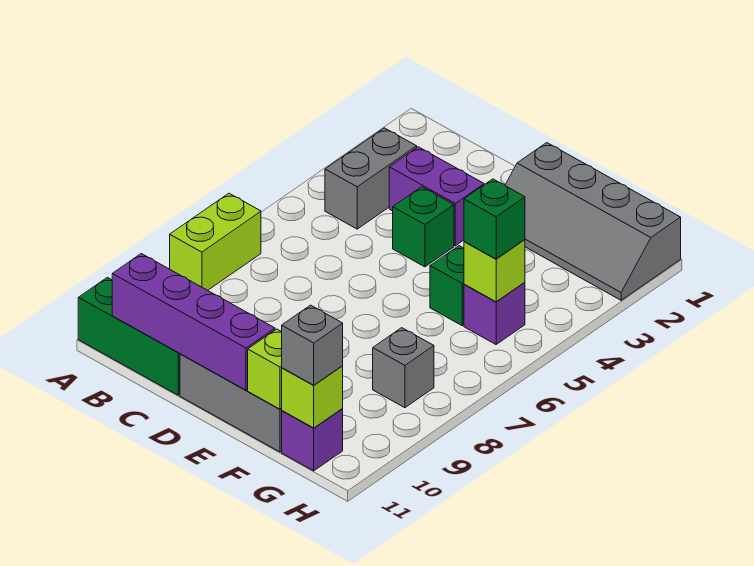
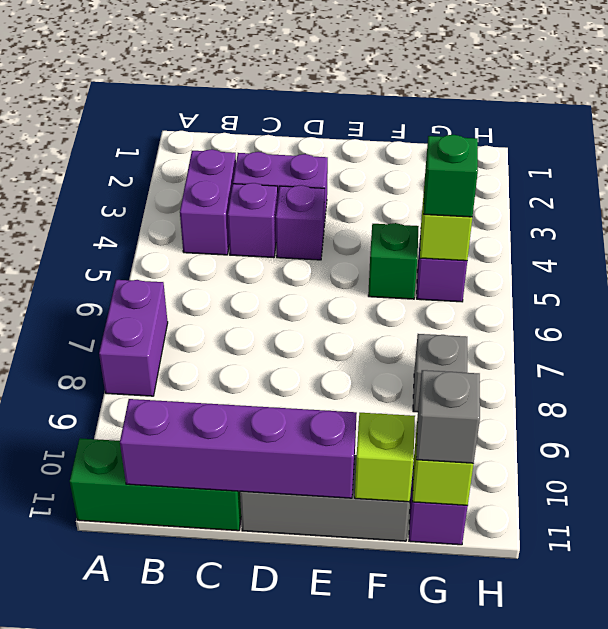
lime brick A7:A8 level 1 -> purple brick A7:A8 level 1
grey brick B3:B4 level 1 -> purple brick B3:B4 level 1
none -> purple brick C4 level 1
green brick D4 level 1 -> purple brick D4 level 1
grey slope E1:H2 level 1 top 1 -> none

